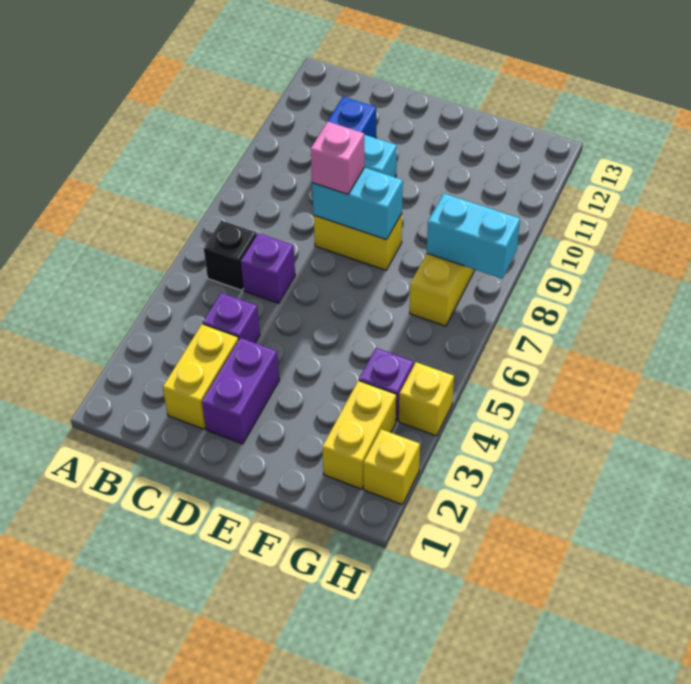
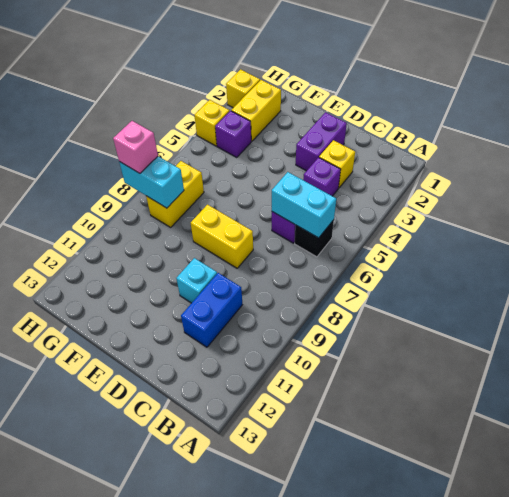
yellow brick C2:C3 level 1 -> yellow brick C3 level 1
cyan brick D8:E8 level 2 -> cyan brick B6:C6 level 2
pink brick D8 level 3 -> pink brick H8 level 3

